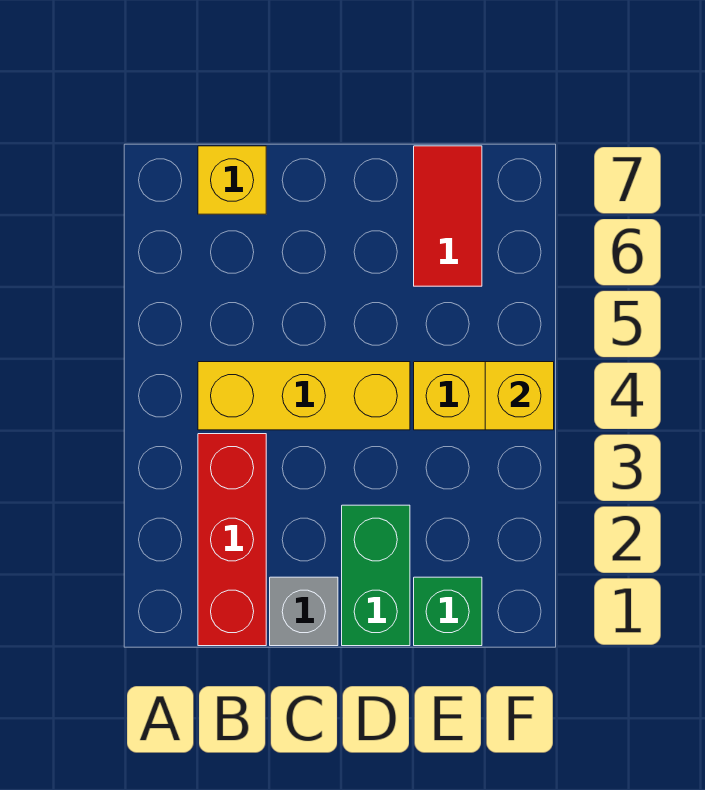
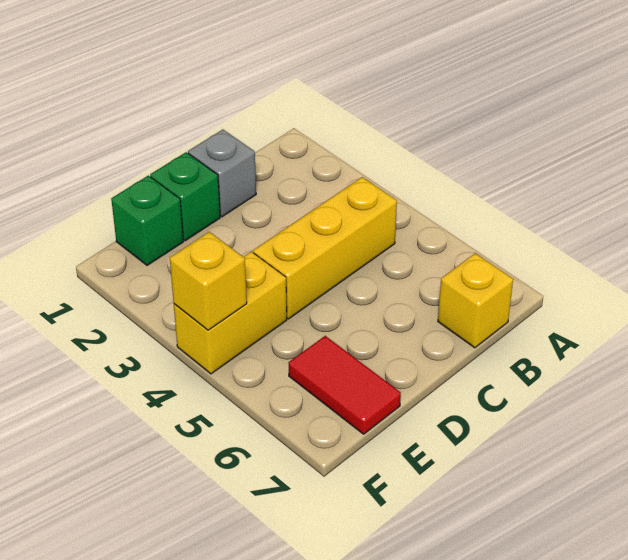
red brick B1:B3 level 1 -> none
green brick D1:D2 level 1 -> green brick D1 level 1

